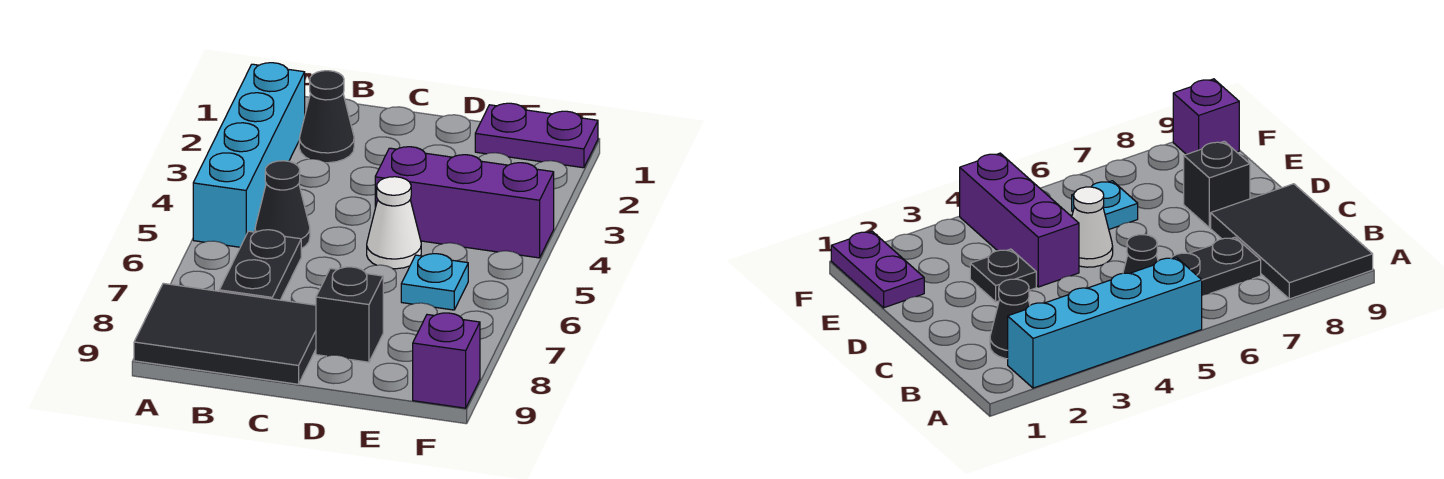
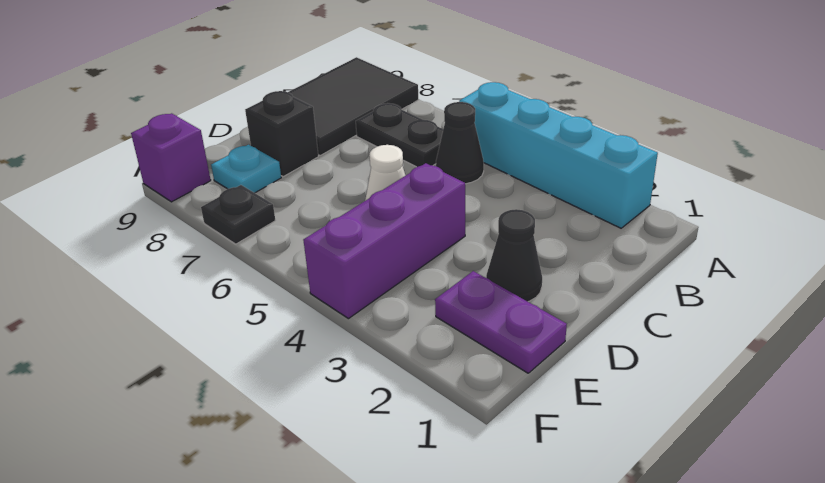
black cone B2 level 1 -> black cone D2 level 1
black plate D3 level 1 -> black plate F7 level 1
purple plate E1:F1 level 1 -> purple plate E1:E2 level 1
cyan plate E6 level 1 -> cyan plate E8 level 1

